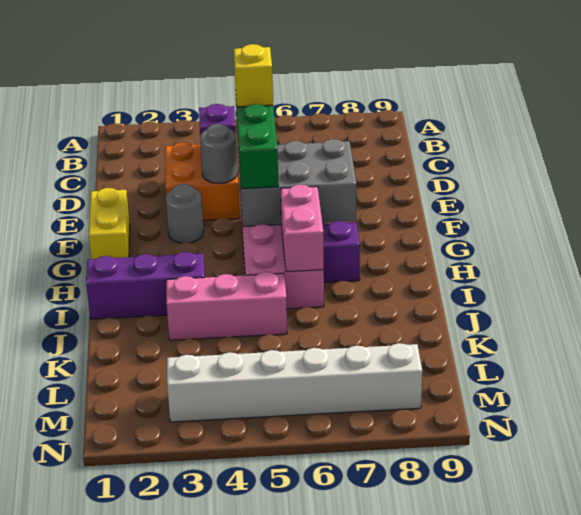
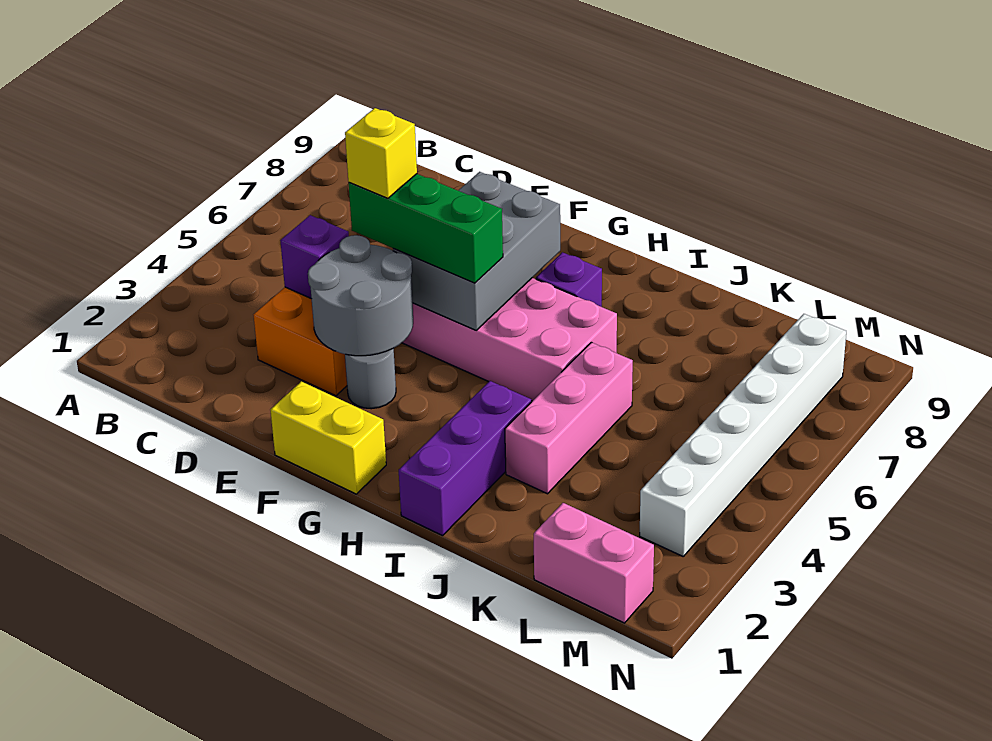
grey round brick E4 level 2 -> grey round brick E3:F4 level 2
pink brick H6:I6 level 2 -> pink brick L1:M1 level 1

